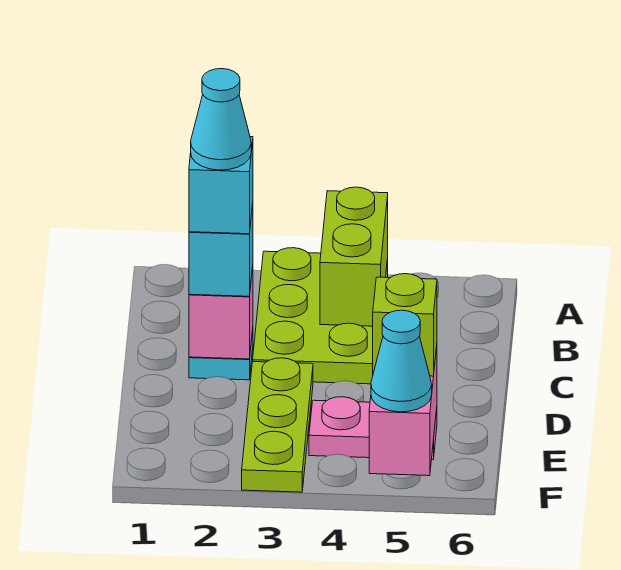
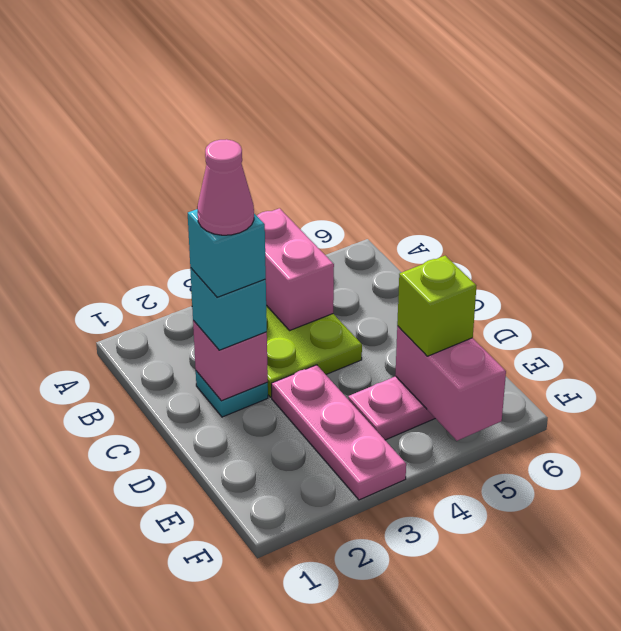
lime brick A4:B4 level 2 -> pink brick A4:B4 level 2
cyan cone C2 level 5 -> pink cone C2 level 5
lime plate D3:F3 level 1 -> pink plate D3:F3 level 1
cyan cone F5 level 3 -> none

